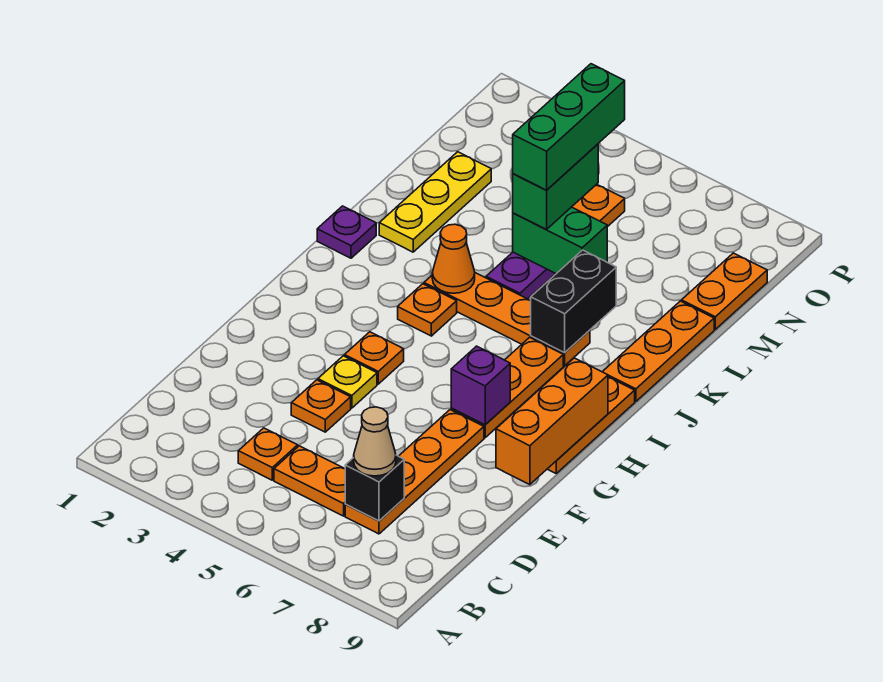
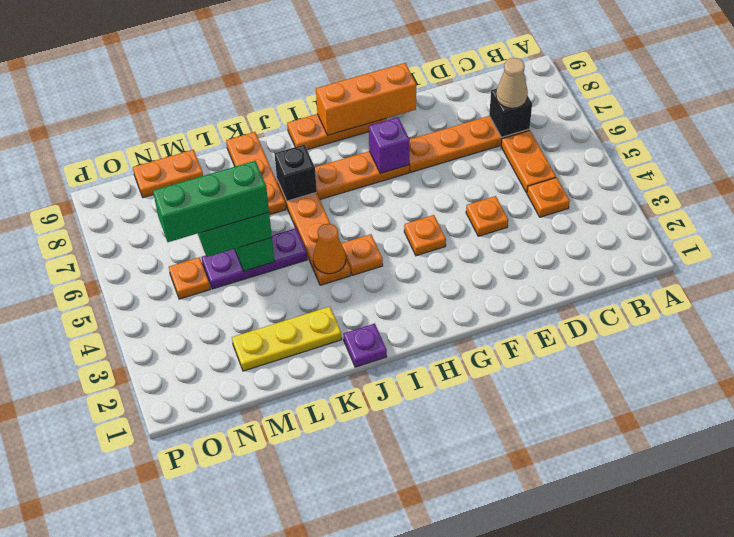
yellow plate F4 level 1 -> none
black brick J7:K7 level 2 -> black brick J7 level 2
orange plate J9:L9 level 1 -> orange plate K7:K9 level 1

